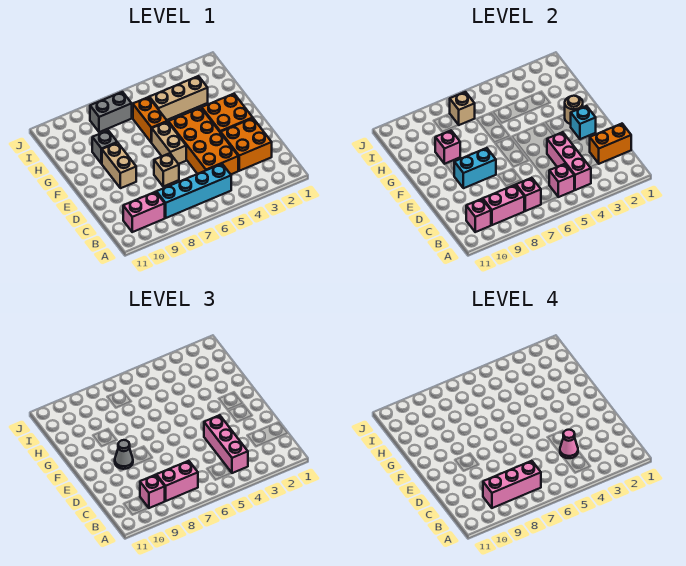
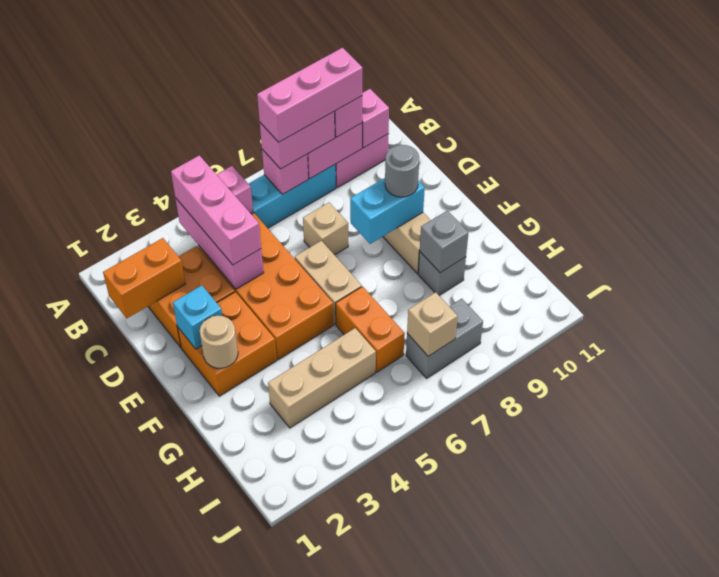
pink cone C4 level 4 -> none
grey cone E9 level 3 -> grey round brick E9 level 3
pink brick G9 level 2 -> grey brick G9 level 2

